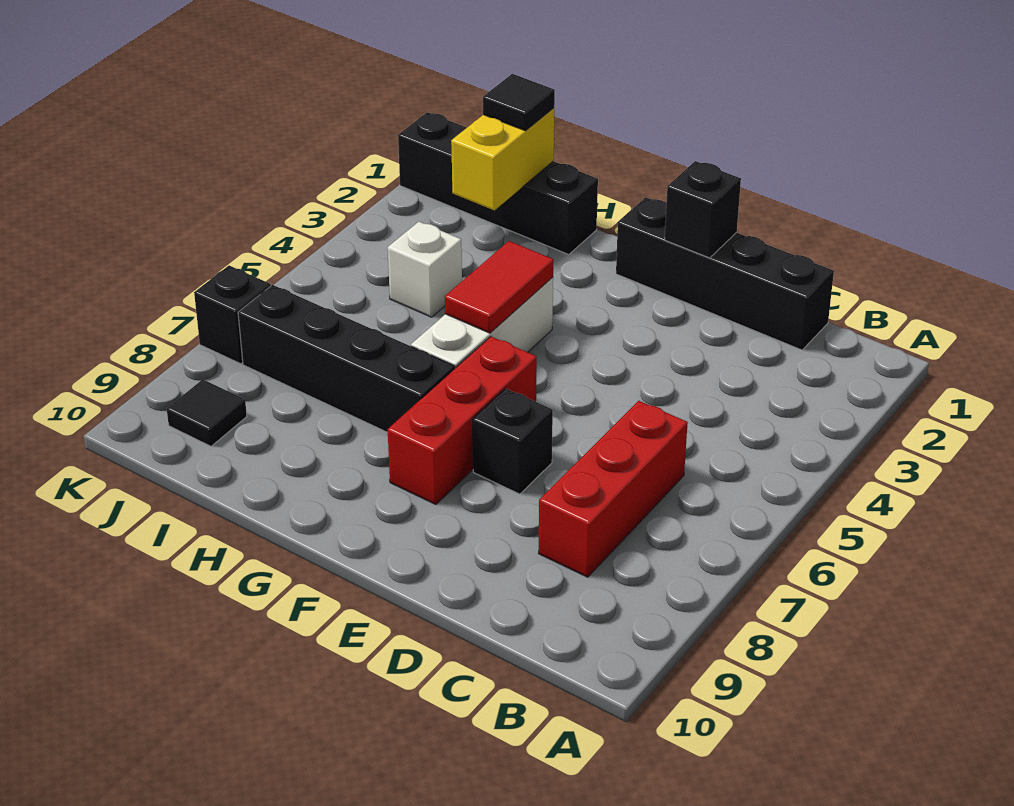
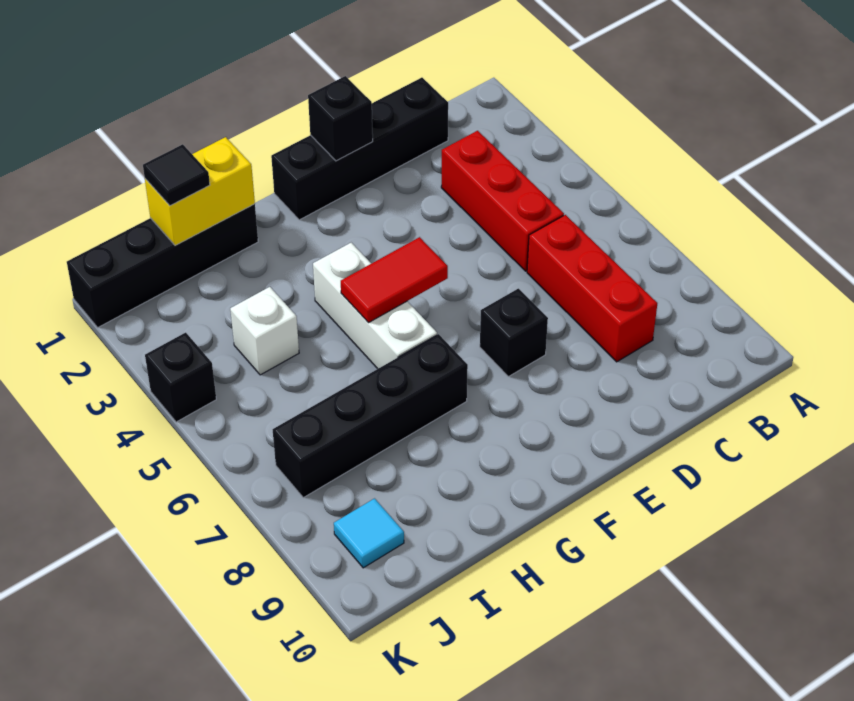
red brick F6:F8 level 1 -> red brick C3:C5 level 1
red tile G4:G5 level 2 -> red tile F5:G5 level 2
yellow brick I1:I2 level 2 -> yellow brick H1:I1 level 2
black tile J9 level 1 -> cyan tile J9 level 1
black brick K7 level 1 -> black brick K4 level 1

